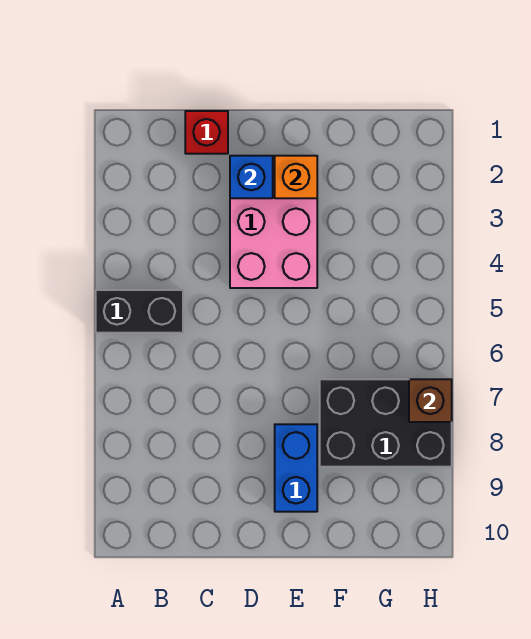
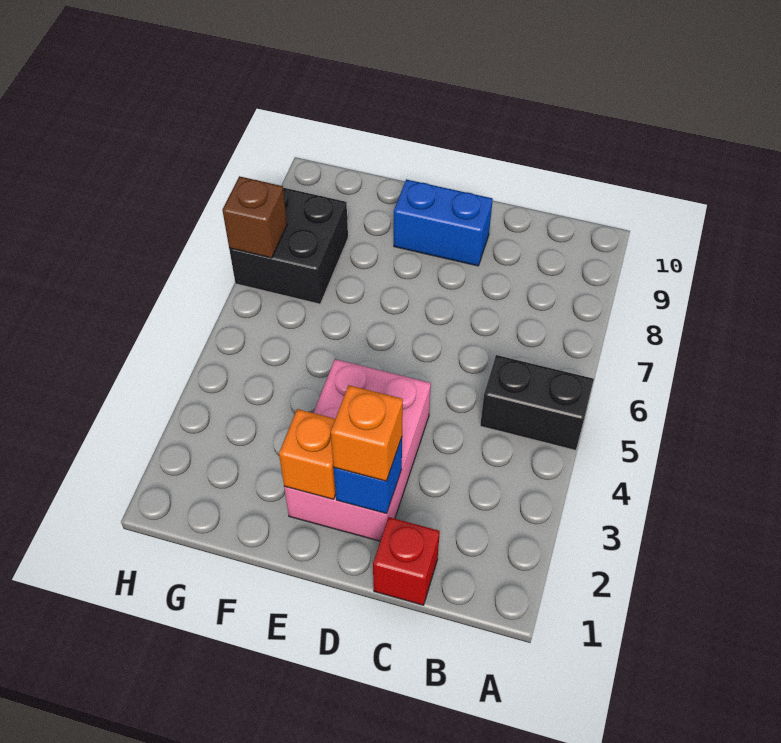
none -> orange brick D2 level 3
blue brick E8:E9 level 1 -> blue brick D9:E9 level 1
black brick F7:H8 level 1 -> black brick G7:H8 level 1

